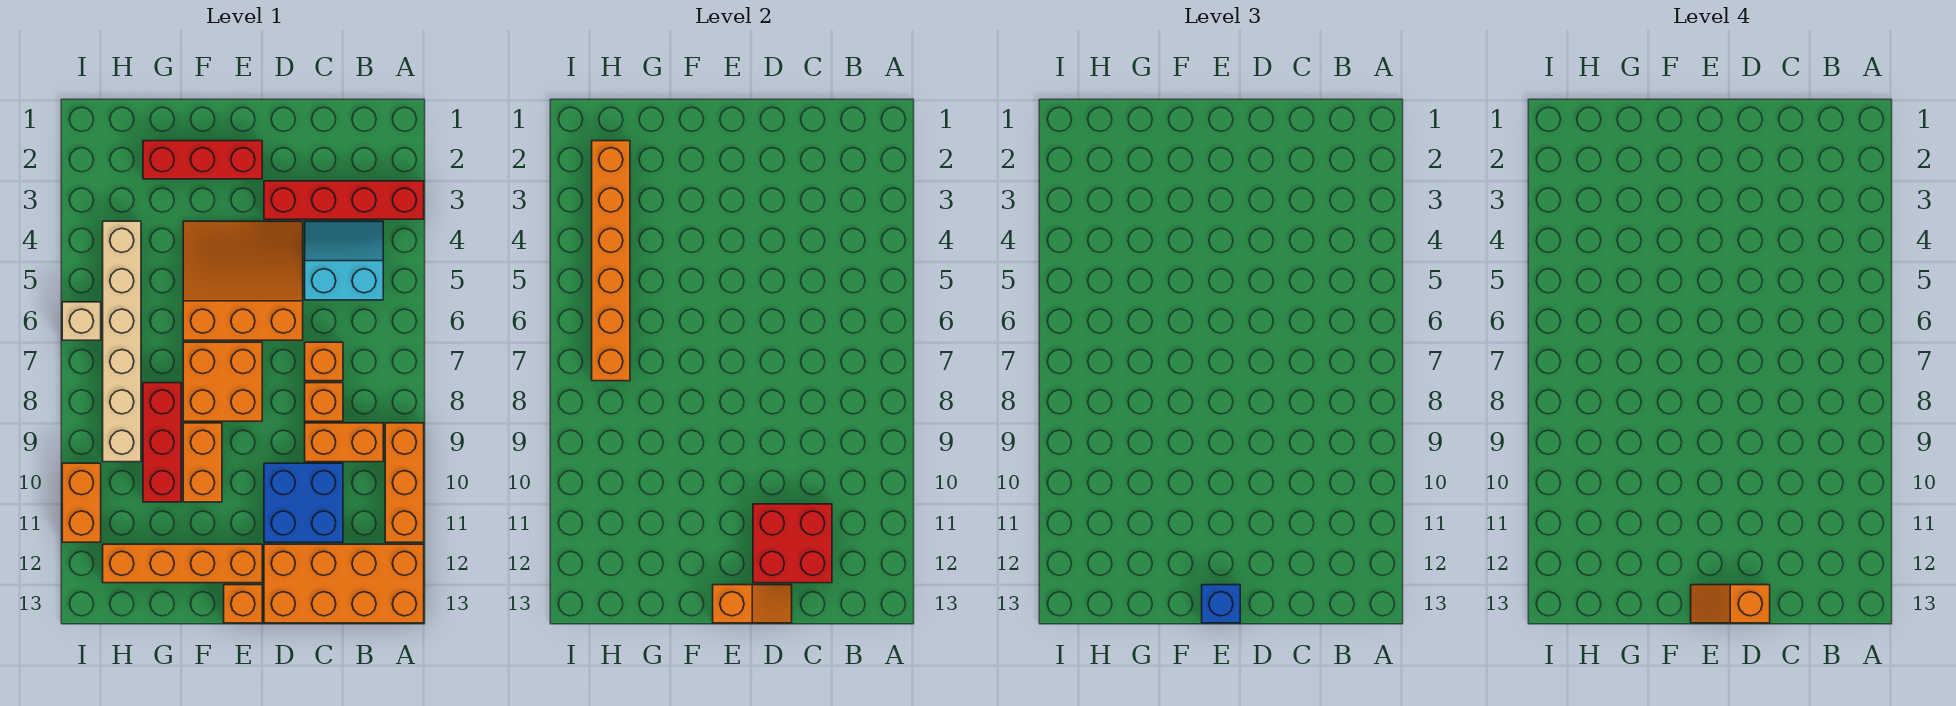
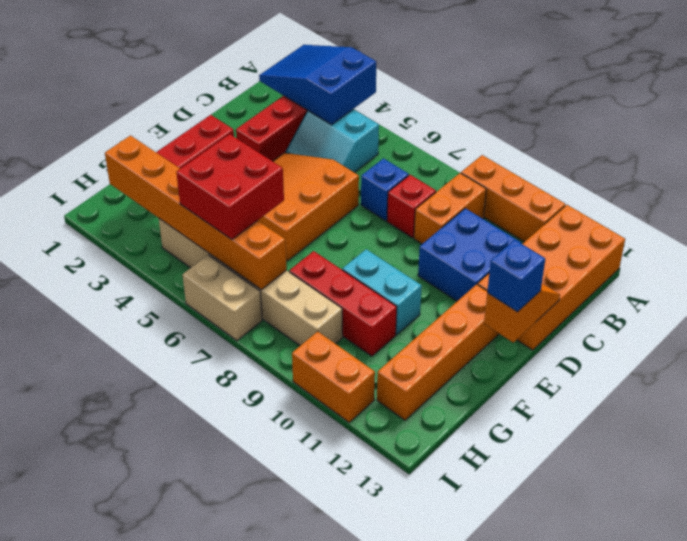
none -> blue slope A2:B4 level 2 top 4
cyan slope B4:C5 level 1 top 5 -> cyan slope B4:C5 level 1 top B
orange brick C7 level 1 -> blue brick C7 level 1
orange brick C8 level 1 -> red brick C8 level 1
red brick C11:D12 level 2 -> red brick G5:H6 level 3
orange slope D13:E13 level 4 top D -> none
orange brick E7:F8 level 1 -> none
orange brick E13 level 1 -> none
orange brick F9:F10 level 1 -> cyan brick F9:F10 level 1
tan brick I6 level 1 -> tan brick I6:I7 level 1

